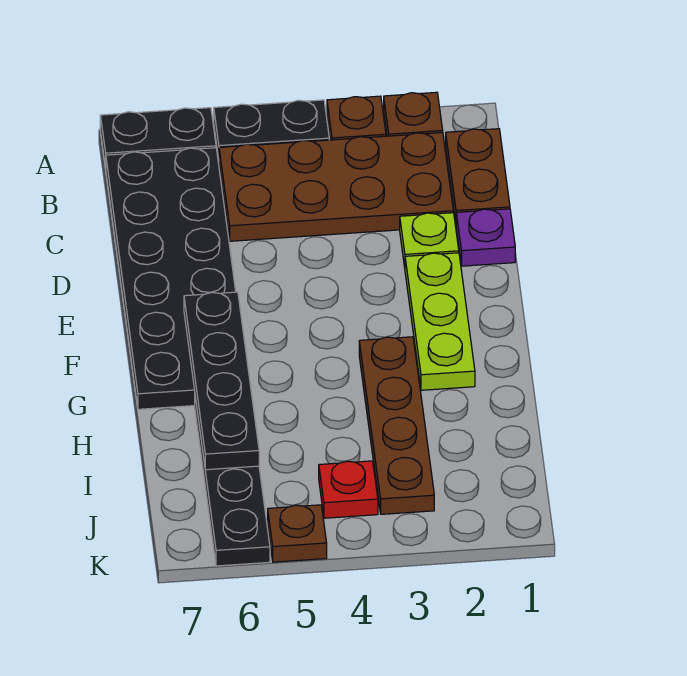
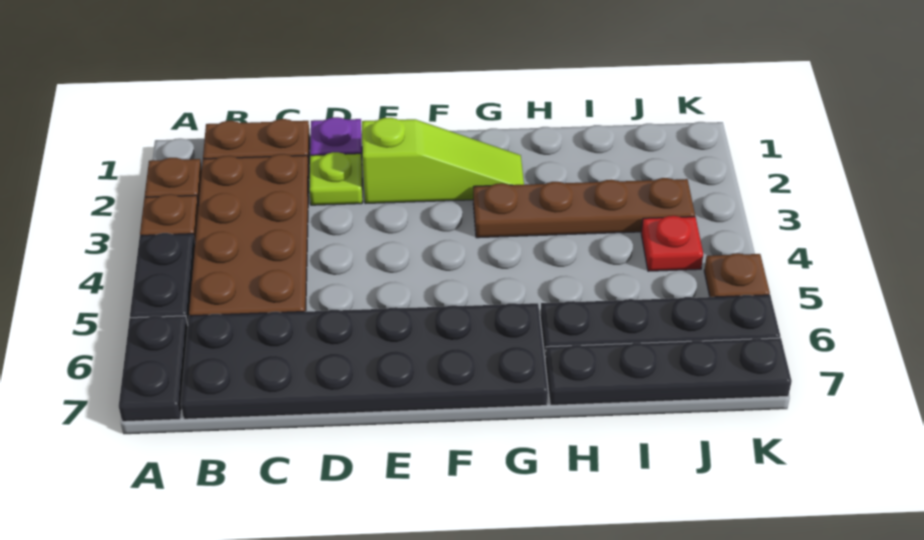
lime plate E2:G2 level 1 -> lime slope E2:G2 level 1 top E
black plate F6:I6 level 2 -> black plate H7:K7 level 1

